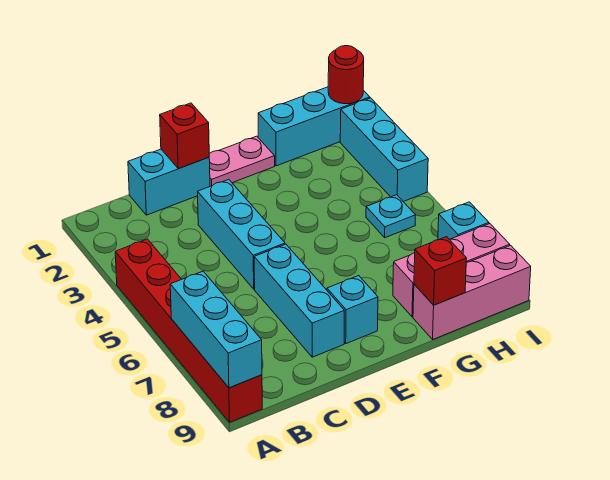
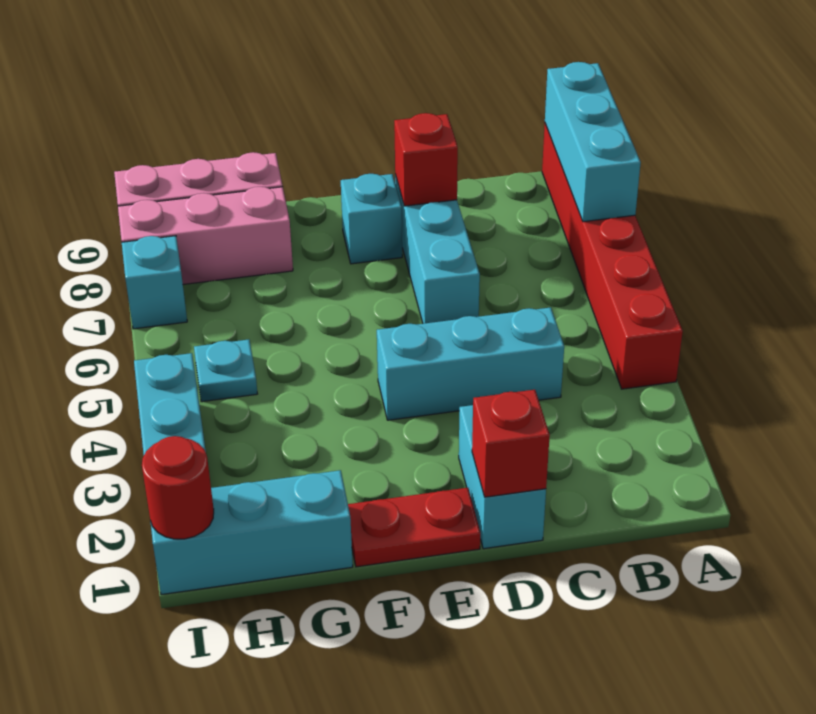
cyan brick C1:D1 level 1 -> cyan brick D1:D2 level 1
cyan brick D3:D5 level 1 -> cyan brick C4:E4 level 1
pink plate E1:F1 level 1 -> red plate E1:F1 level 1
red brick G9 level 2 -> red brick D8 level 2

